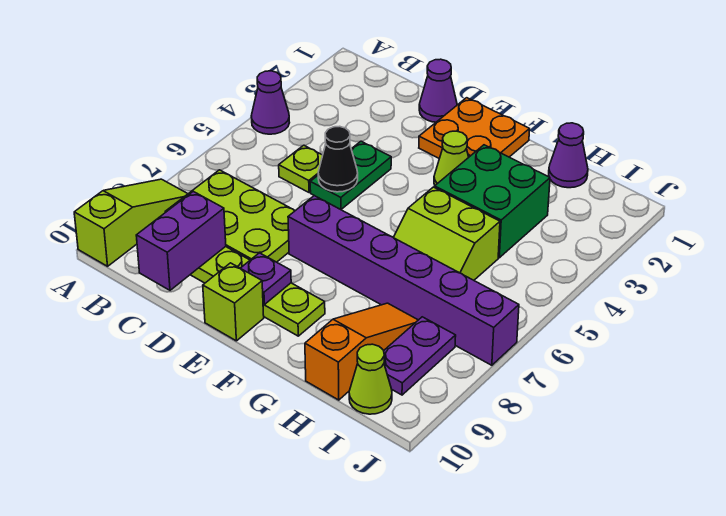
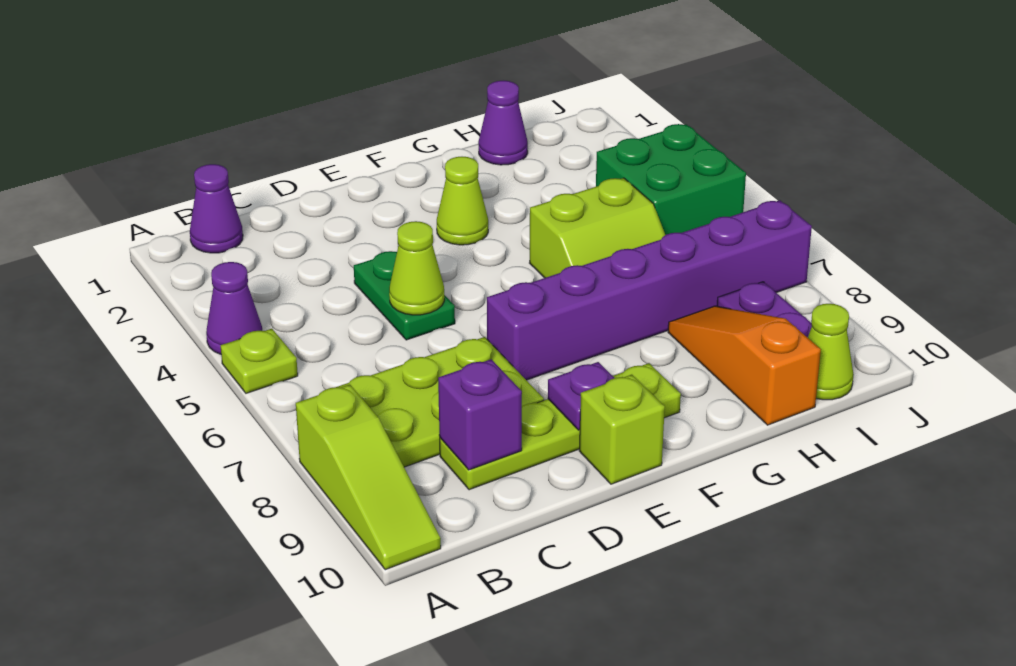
lime slope A8:A10 level 1 top 10 -> lime slope A8:A10 level 1 top 8
lime plate C5 level 1 -> lime plate A5 level 1
purple brick C9:C10 level 2 -> purple brick C9 level 2
purple cone D1 level 1 -> purple cone B1 level 1
black cone D5 level 2 -> lime cone D5 level 2
orange plate E1:F2 level 1 -> none
green brick G3:H4 level 1 -> green brick I4:J5 level 1

